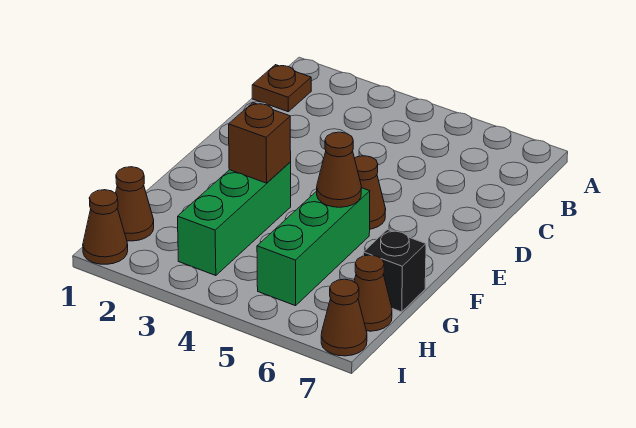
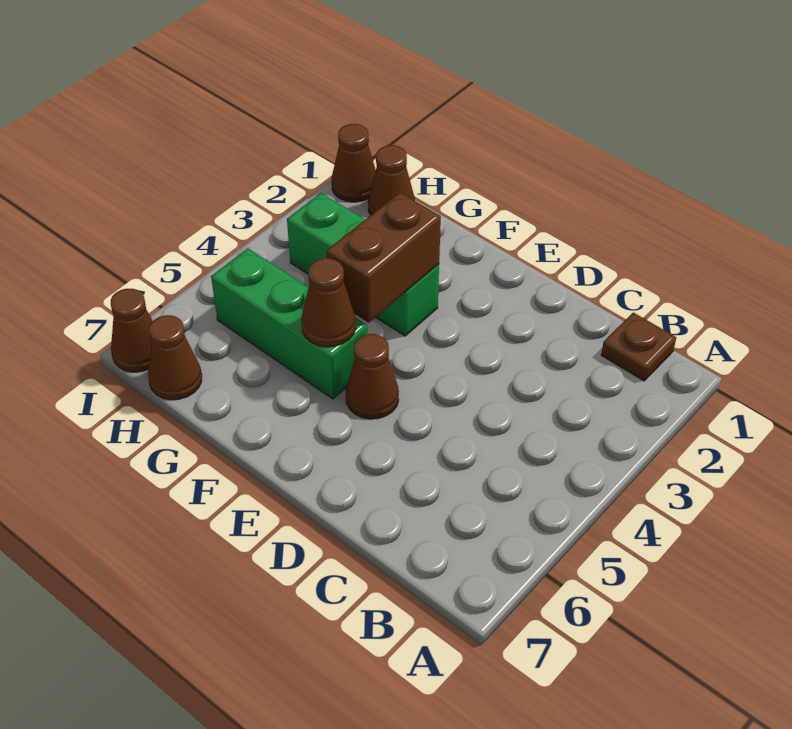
brown brick F3 level 2 -> brown brick F3:F4 level 2
black brick G7 level 1 -> none

